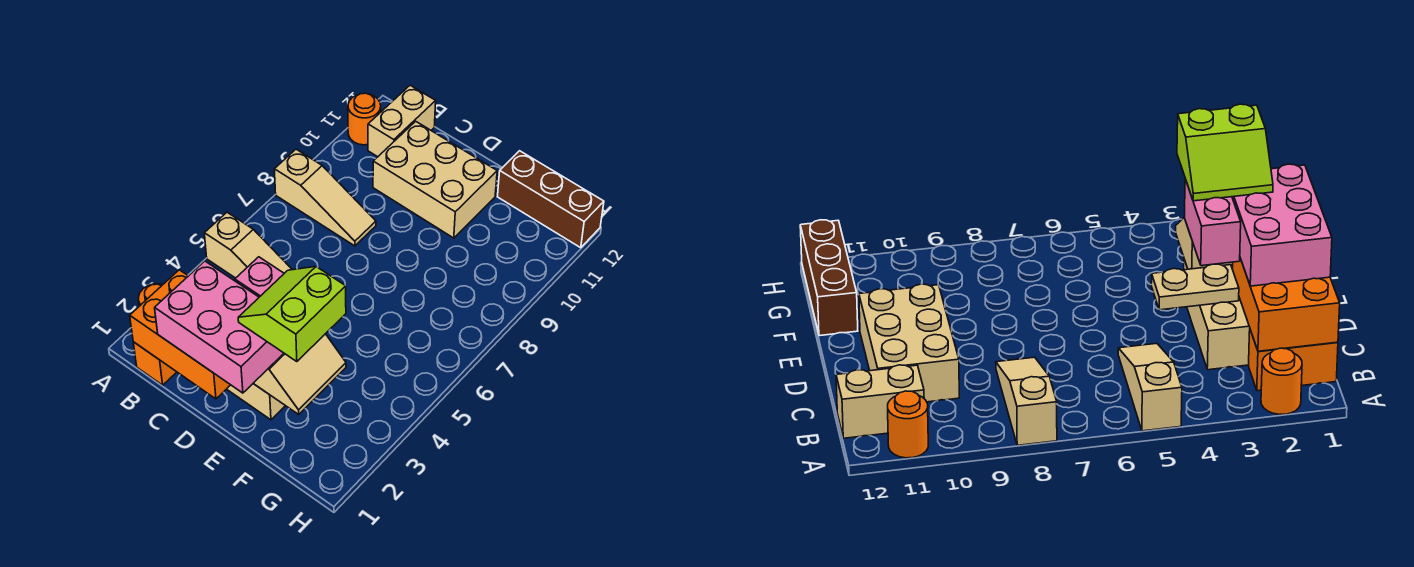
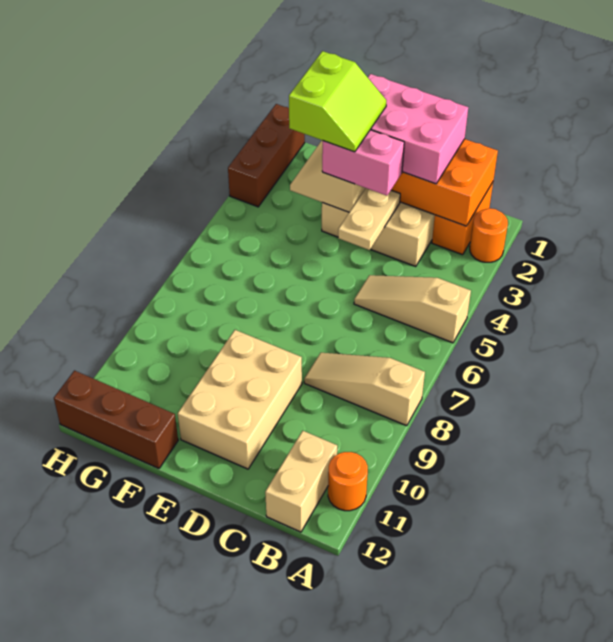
tan brick C10:E11 level 1 -> tan brick D9:E11 level 1
none -> brown brick H1:H3 level 1

